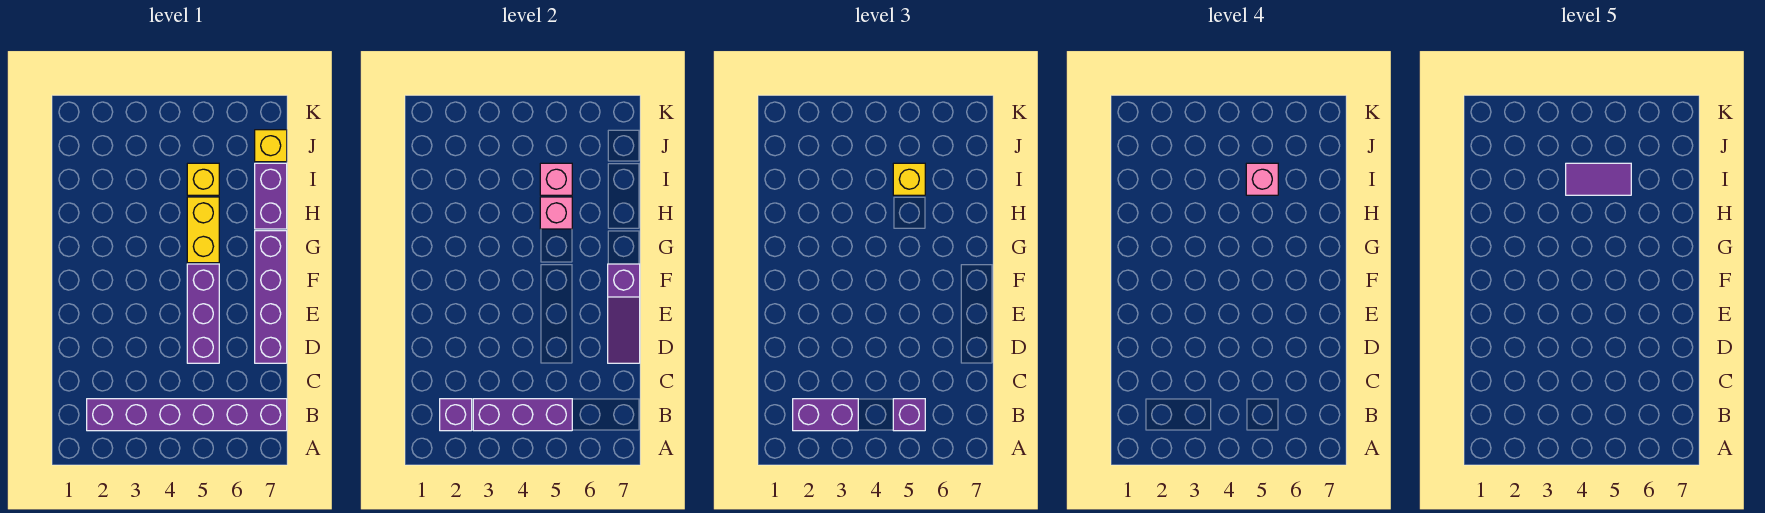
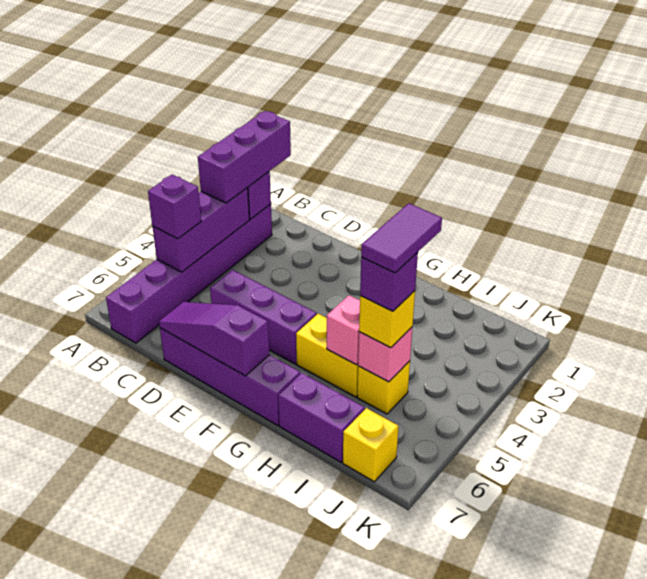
purple brick B2:B3 level 3 -> purple brick B1:B3 level 3
pink brick I5 level 4 -> purple brick I5 level 4

